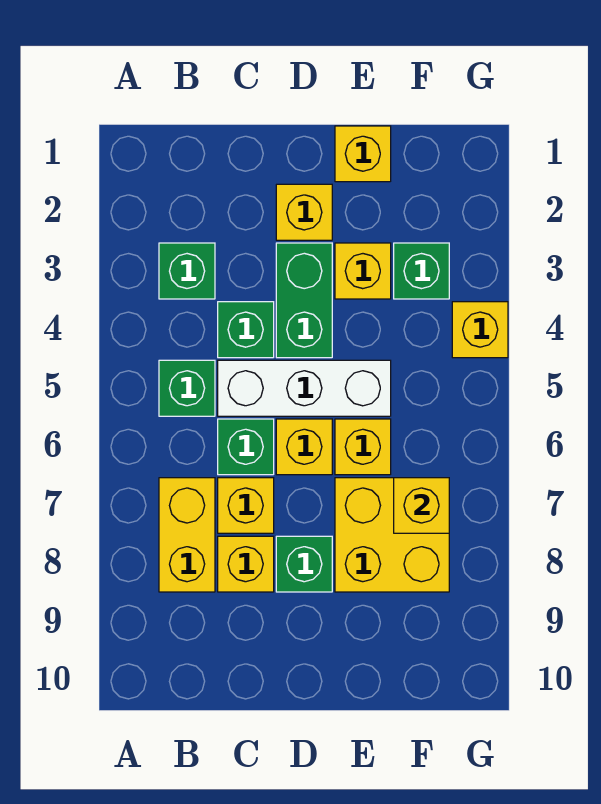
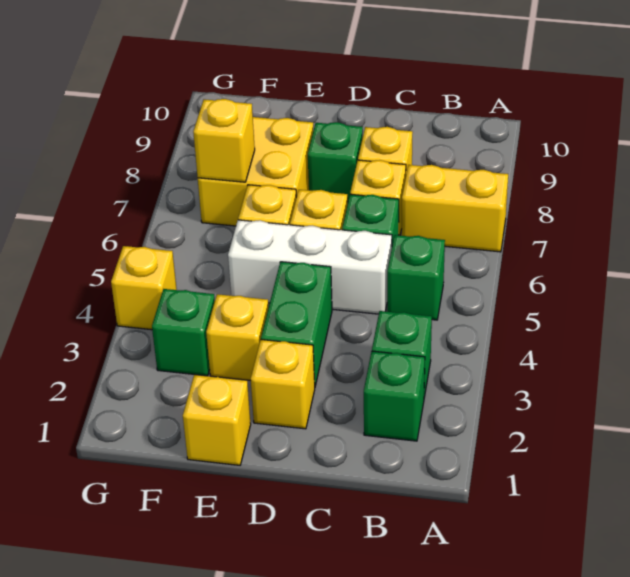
yellow brick B7:B8 level 1 -> yellow brick A7:B7 level 1
green brick C4 level 1 -> green brick B2 level 1

